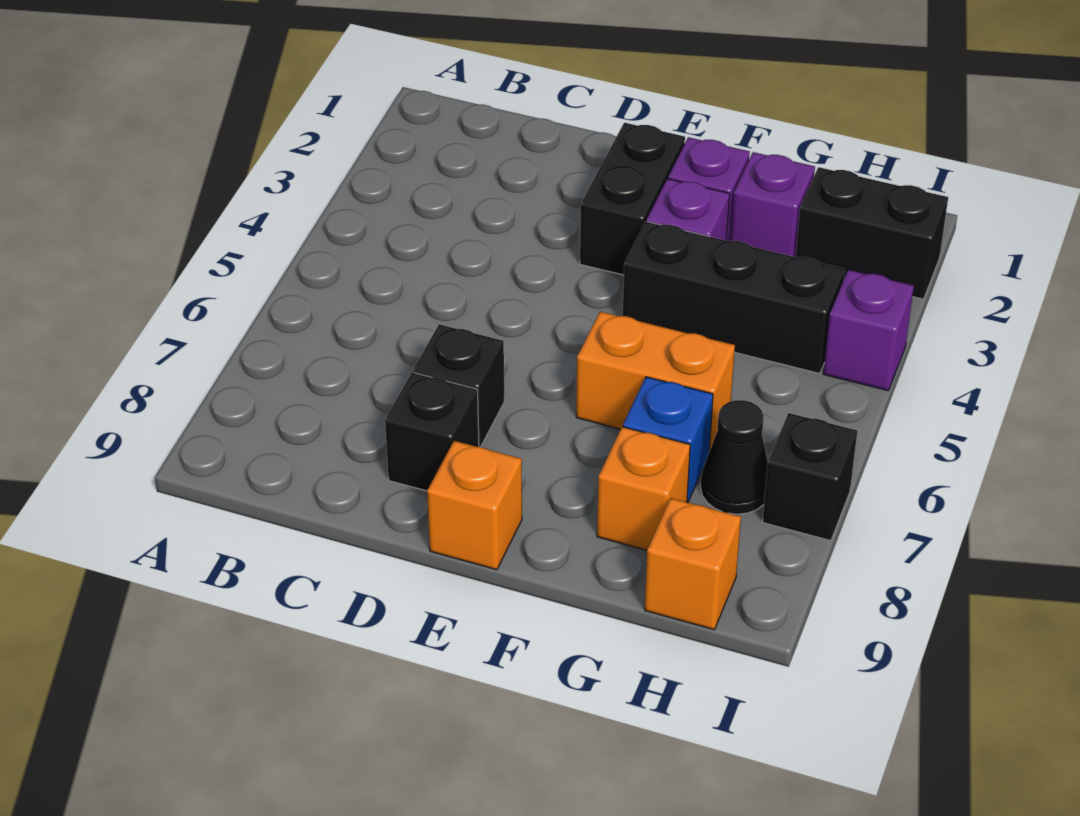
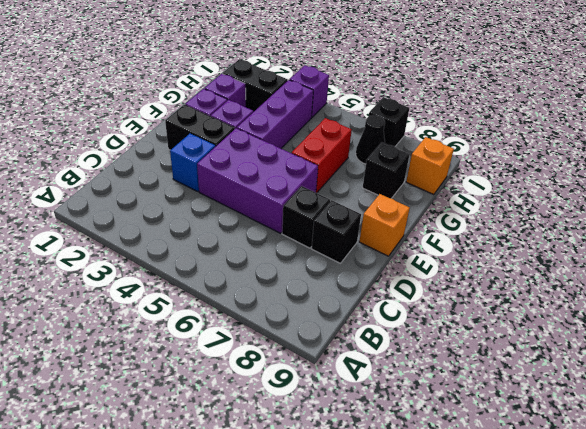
none -> purple brick D4:E6 level 1
black brick F4:H4 level 1 -> purple brick F4:H4 level 1
orange brick F6:G6 level 1 -> red brick F6:G6 level 1
blue brick G7 level 1 -> blue brick D3 level 1
orange brick G8 level 1 -> black brick G8 level 1
black brick H2:I2 level 1 -> black brick H2:H3 level 1

